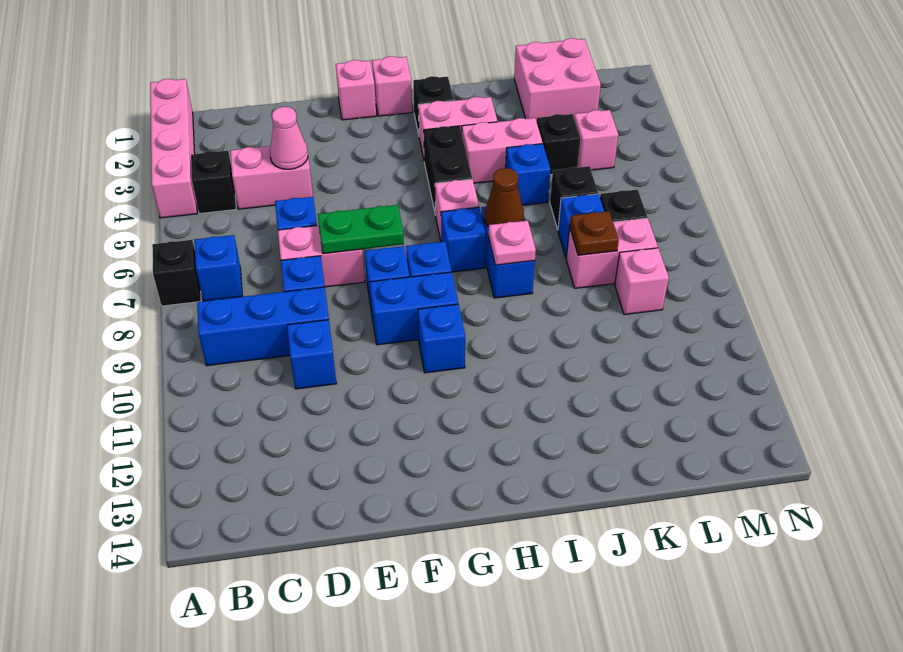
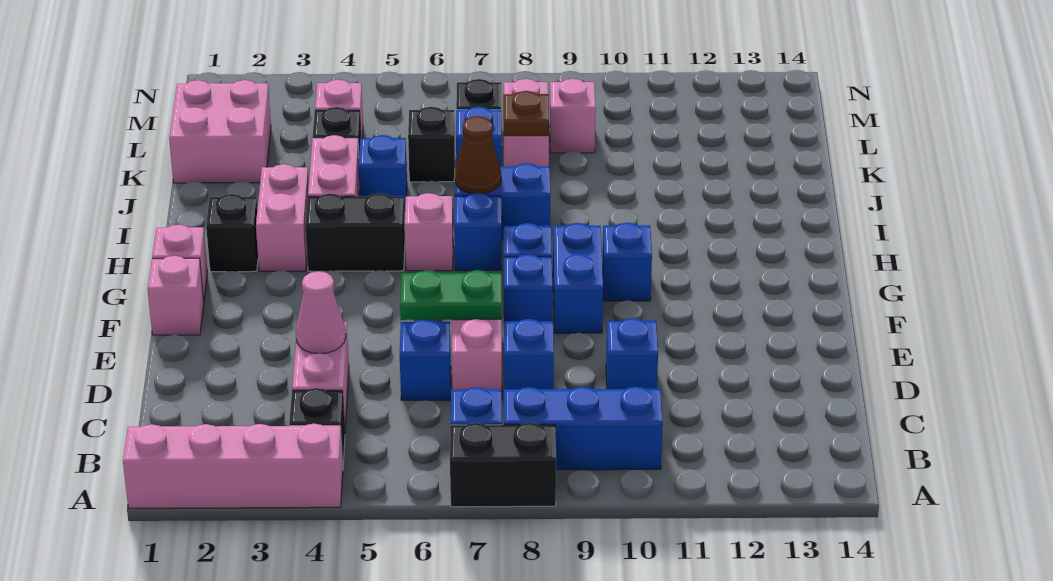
black brick A7 level 1 -> black brick A7:A8 level 1
blue brick B9:D9 level 1 -> blue brick B8:B10 level 1
green plate E7:F7 level 2 -> green plate E6:E7 level 2
pink plate I8 level 2 -> none

